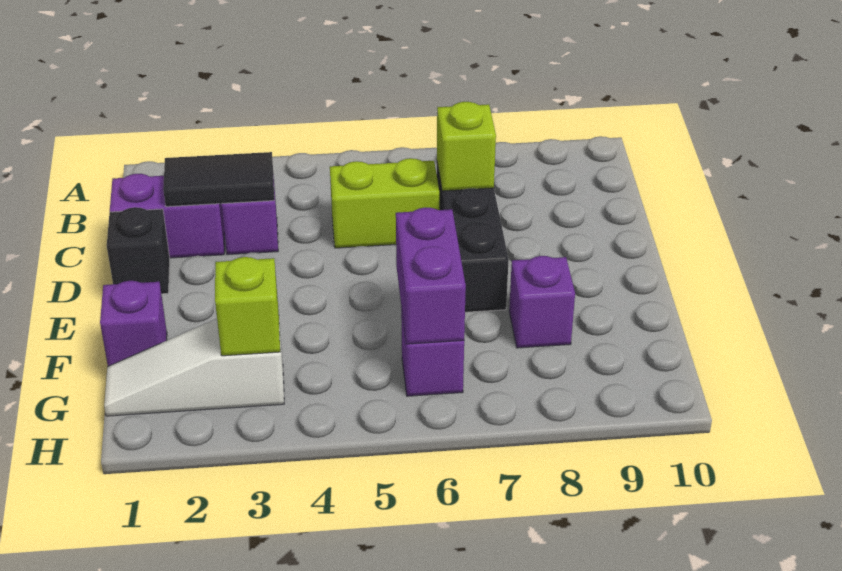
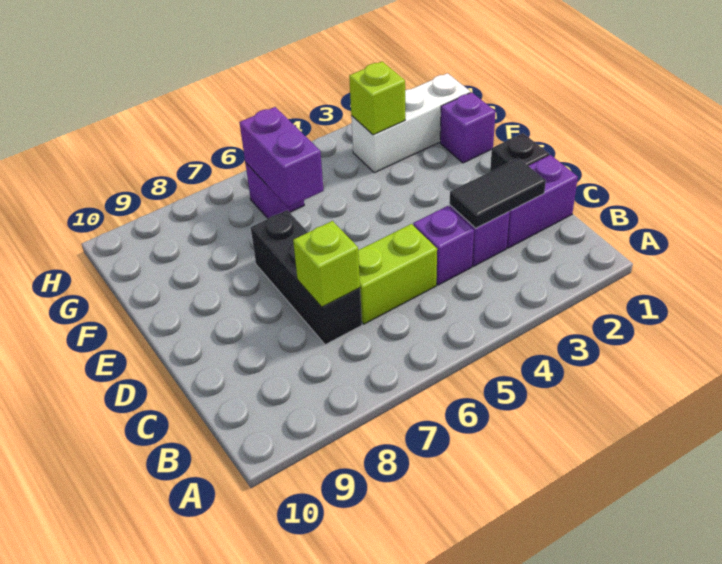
purple brick F8 level 1 -> purple brick C4 level 1
white slope G1:G3 level 1 top 3 -> white brick G1:G3 level 1

